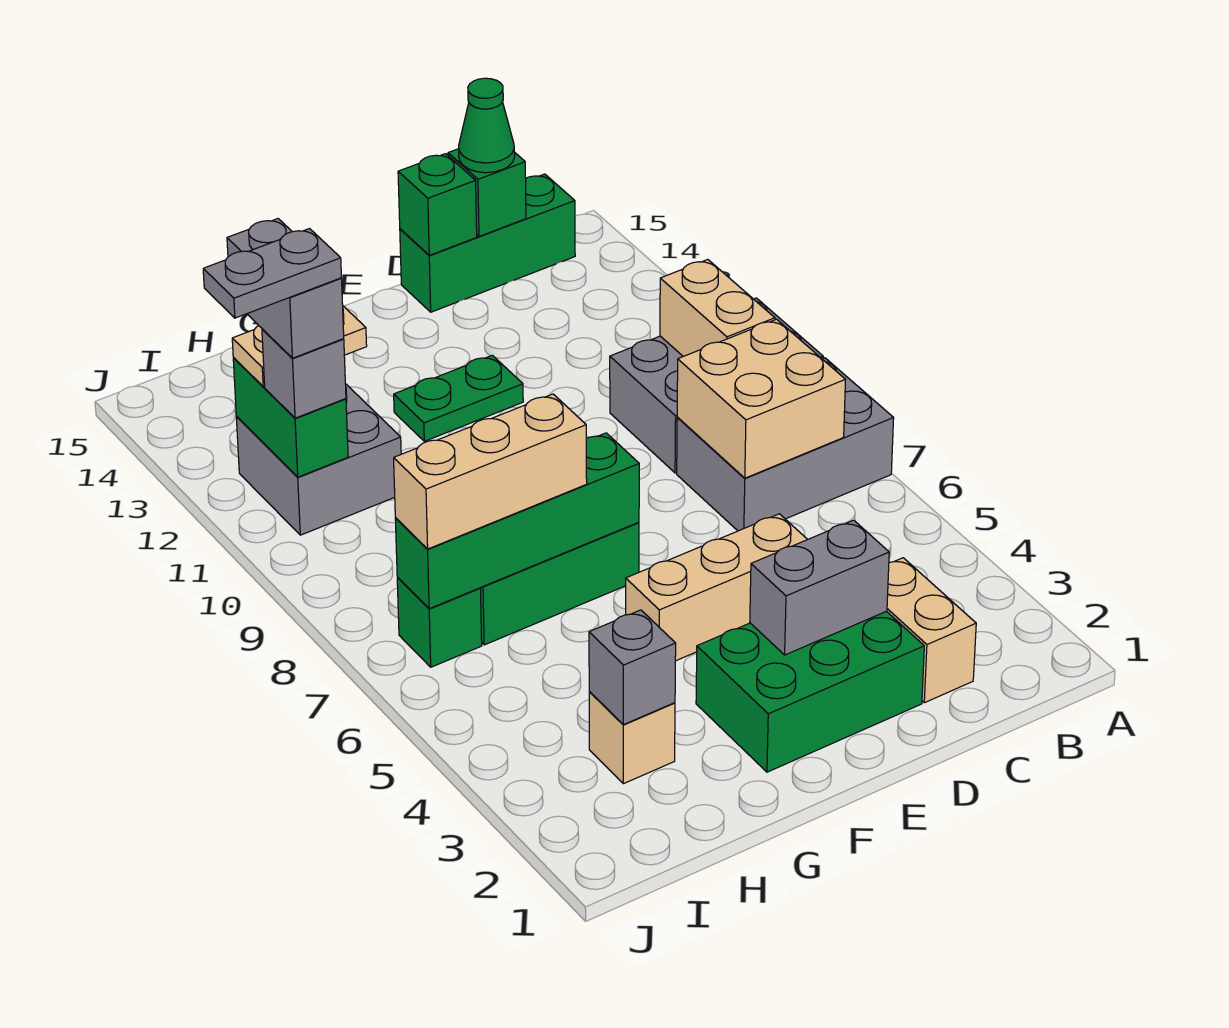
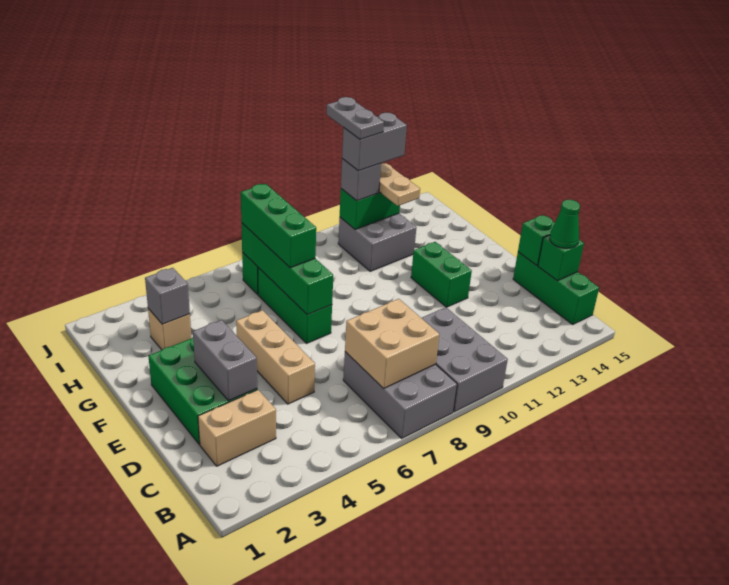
tan brick B9:B10 level 2 -> none
green plate E12:F12 level 1 -> green brick E12:F12 level 1
tan brick G7:I7 level 3 -> green brick G7:I7 level 3

